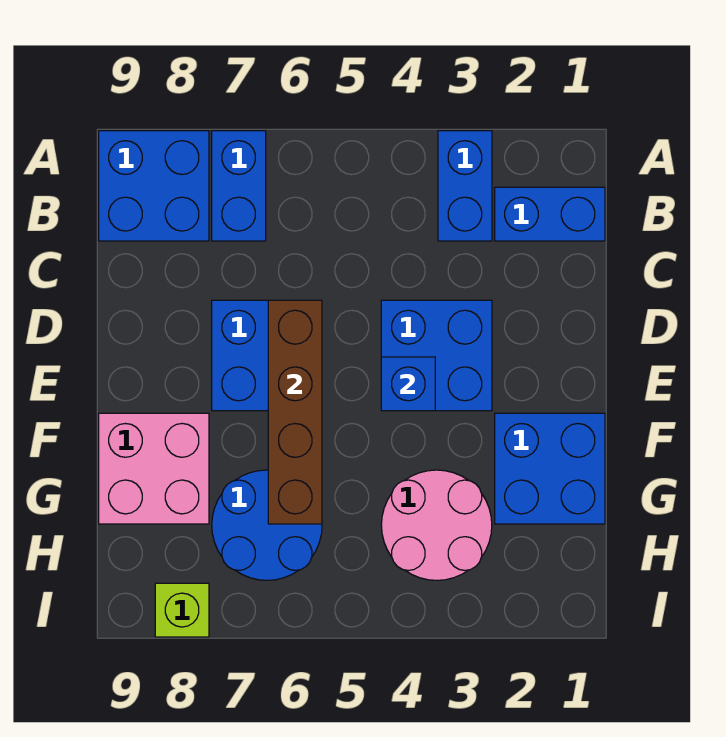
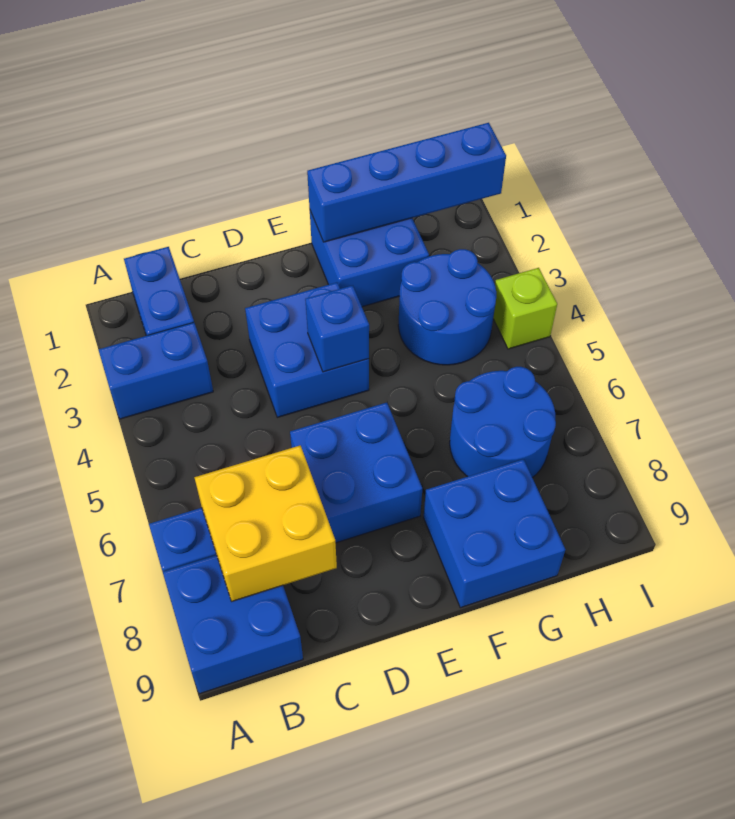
none -> yellow brick B7:C8 level 2
brown brick D6:G6 level 2 -> none
none -> blue brick F1:I1 level 2
pink brick F8:G9 level 1 -> blue brick F8:G9 level 1
pink round brick G3:H4 level 1 -> blue round brick G3:H4 level 1
lime brick I8 level 1 -> lime brick I4 level 1

